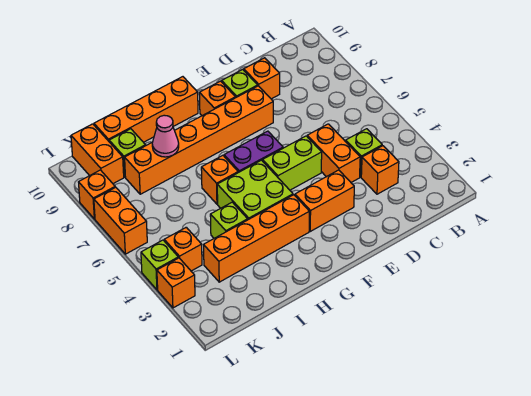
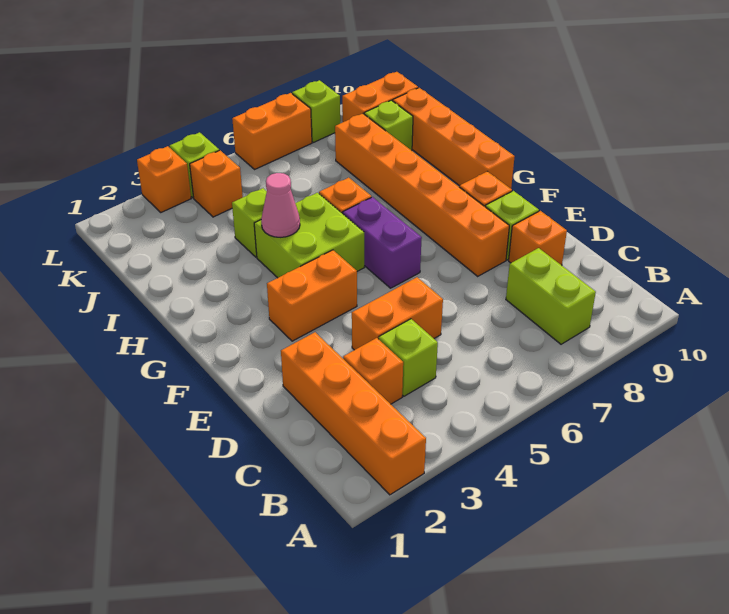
orange brick E3:F3 level 1 -> orange brick F3:F4 level 1
lime brick E5:F5 level 1 -> lime brick B8:C8 level 1
orange brick G3:J3 level 1 -> orange brick A2:D2 level 1
pink cone I8 level 2 -> pink cone H4 level 2
orange brick L8 level 1 -> lime brick L8 level 1

